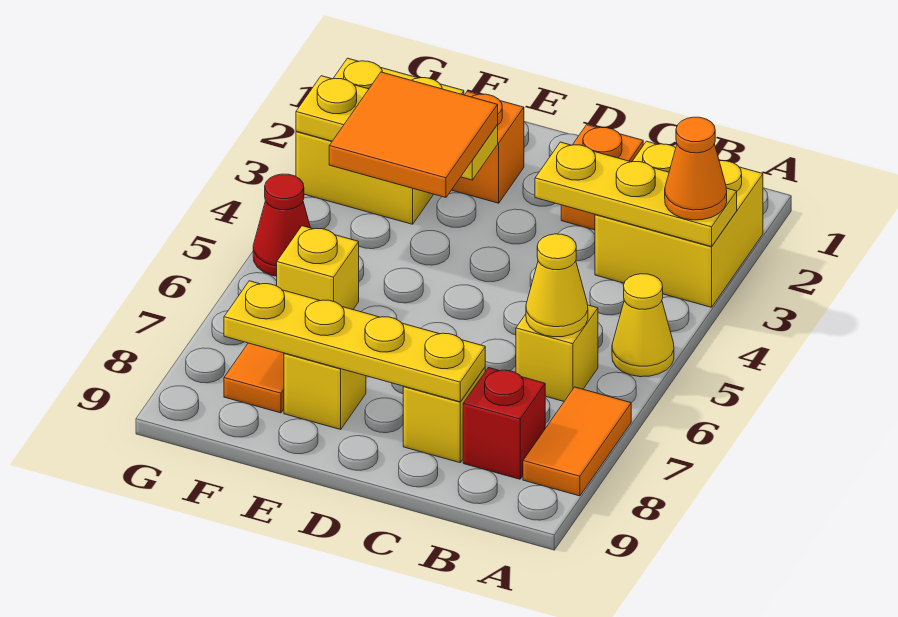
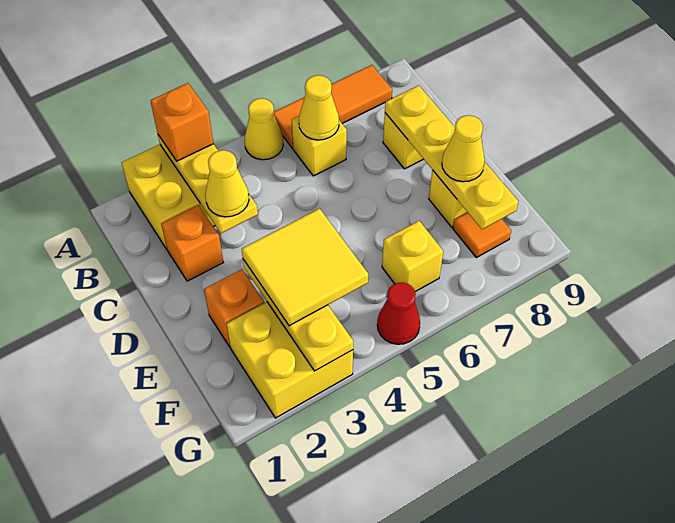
orange cone A3 level 3 -> orange brick A3 level 3
orange tile A7:A8 level 1 -> orange tile A6:A8 level 1
red brick B8 level 1 -> none
none -> yellow cone C3 level 3
orange tile E3:F4 level 3 -> yellow tile E3:F4 level 3
none -> yellow cone E8 level 3

